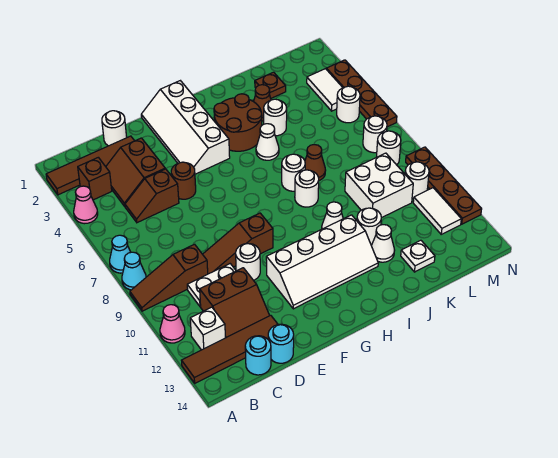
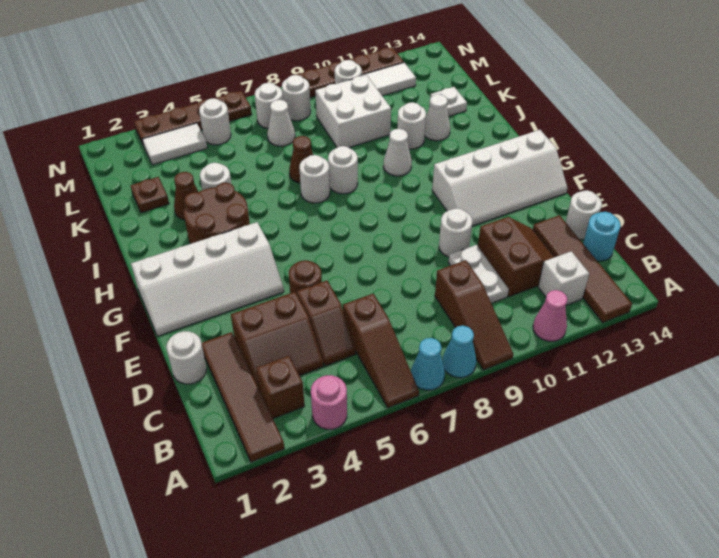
pink cone A4 level 1 -> pink round brick A4 level 1
brown slope D9:F9 level 1 top F -> brown slope A6:C6 level 1 top C
cyan round brick D14 level 1 -> white round brick D14 level 1
white slope F11:I12 level 1 top 11 -> white slope F11:G14 level 1 top G
white cone I5 level 1 -> white cone L7 level 1

